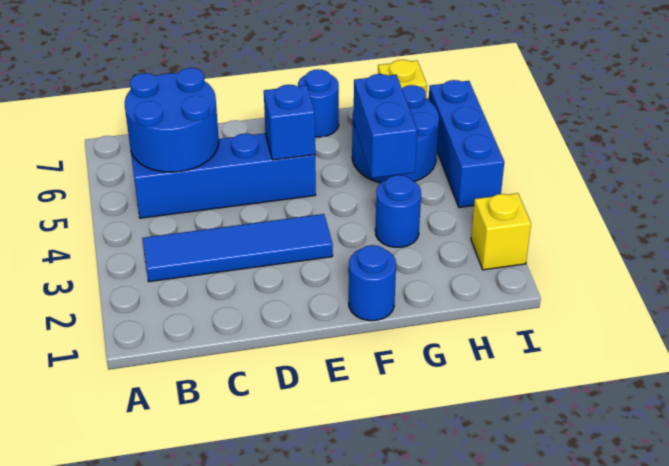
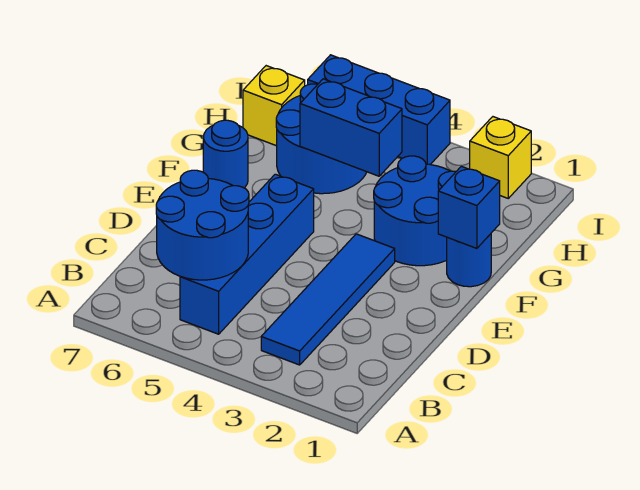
blue brick E5 level 2 -> blue brick F1 level 2
blue round brick G3 level 1 -> blue round brick F2:G3 level 1

